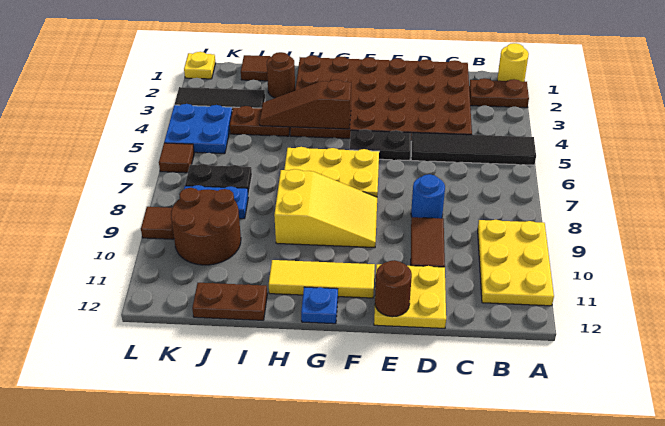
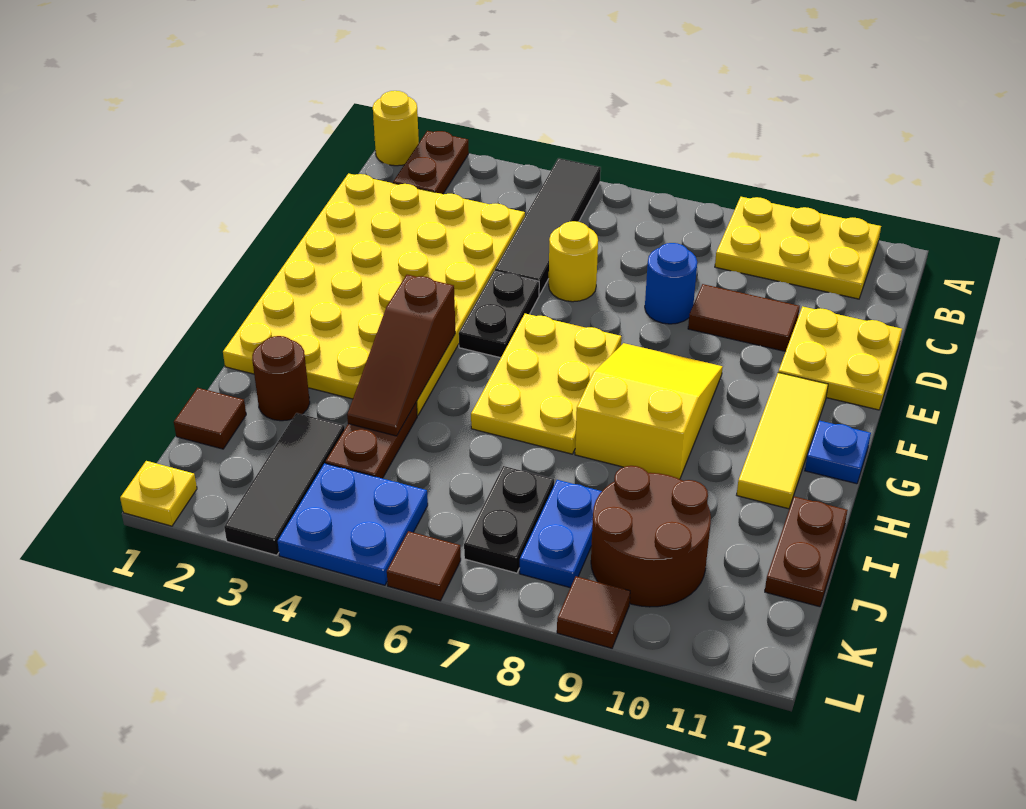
brown plate C1:H4 level 1 -> yellow plate C1:H4 level 1
none -> yellow round brick D6 level 1
brown round brick E12 level 2 -> none

